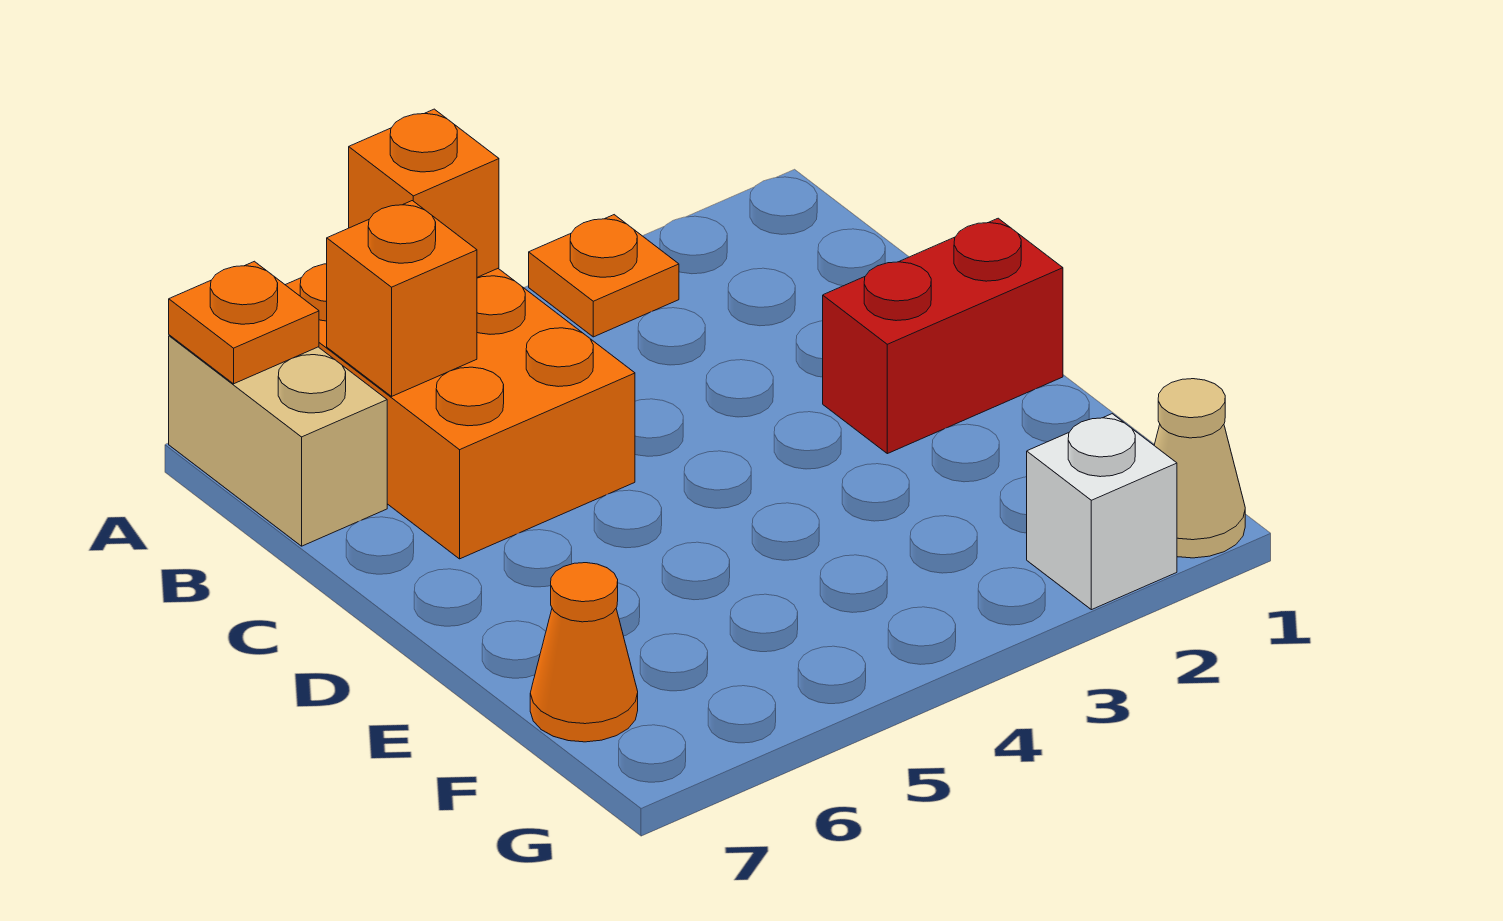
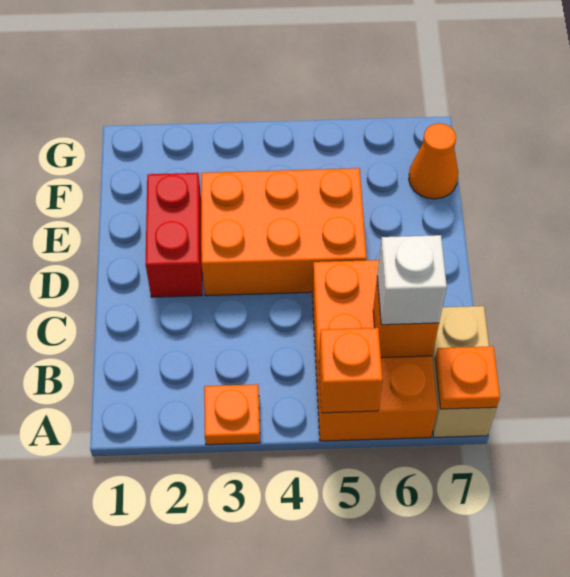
red brick D1:D2 level 1 -> red brick D2:E2 level 1
none -> orange brick D3:E5 level 1
tan cone G1 level 1 -> none
white brick G2 level 1 -> white brick B6 level 3

